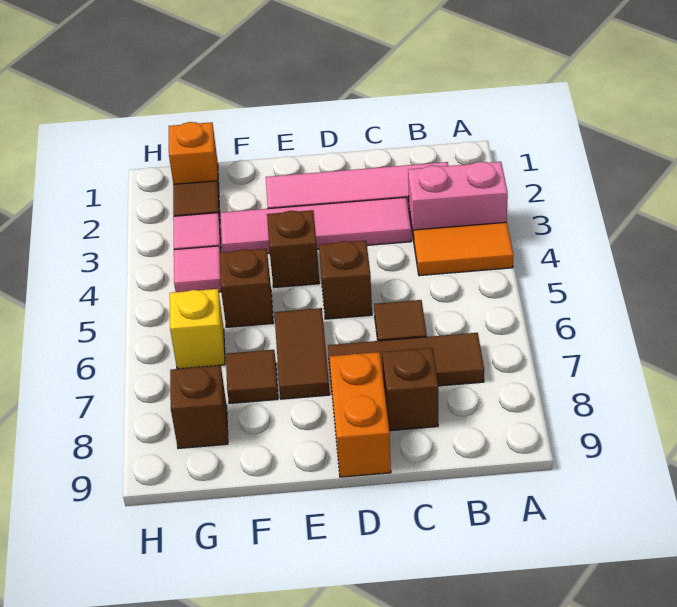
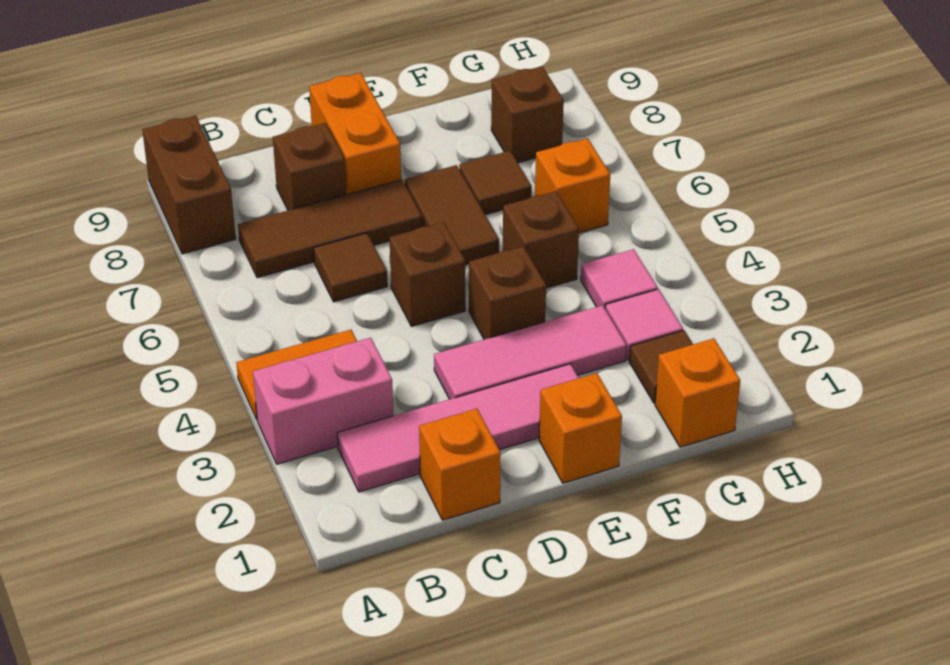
none -> brown brick A8:A9 level 1
none -> orange brick C1 level 1
pink tile C3:F3 level 1 -> pink tile D3:F3 level 1
none -> orange brick E1 level 1
yellow brick G6 level 1 -> orange brick G6 level 1

